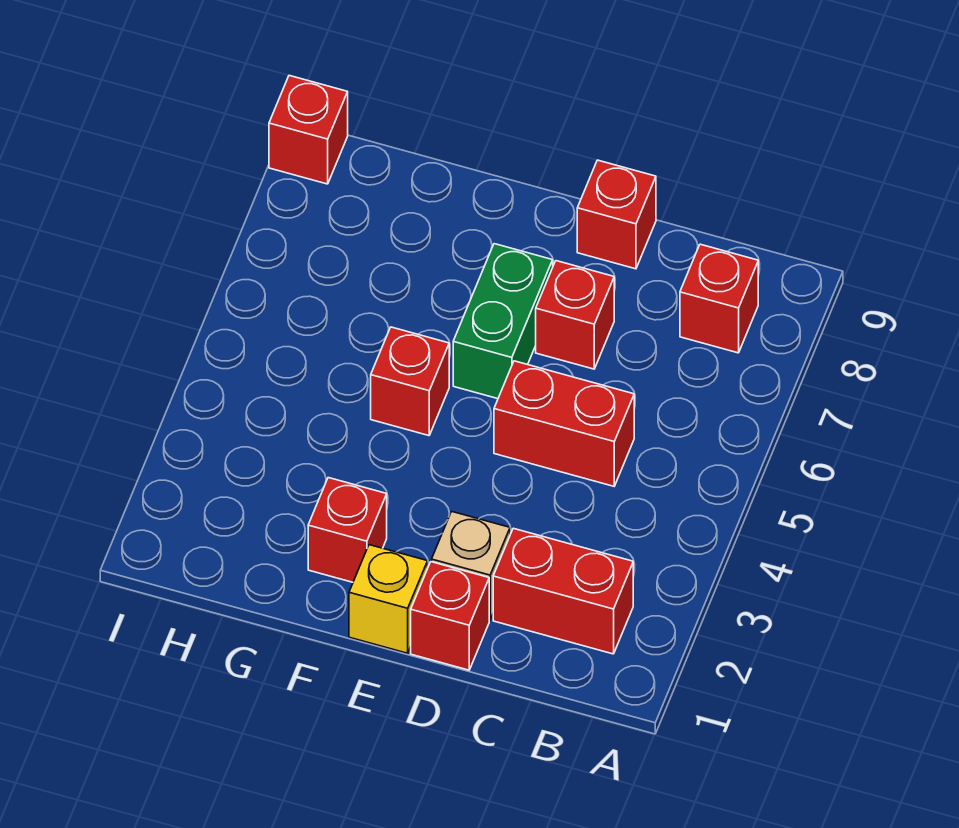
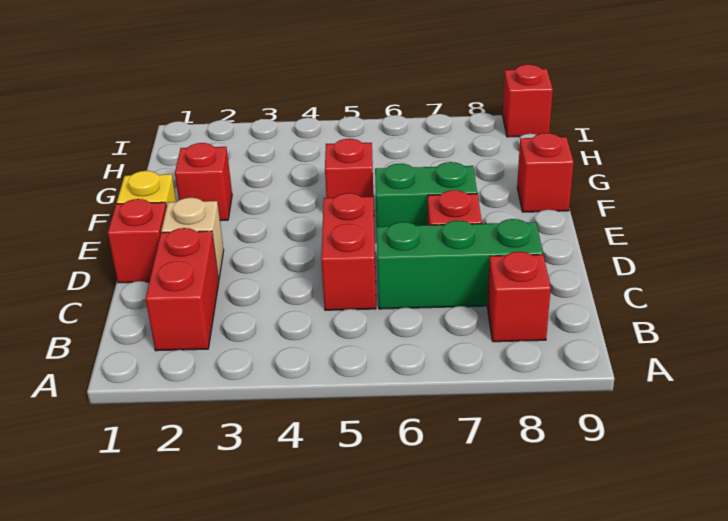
none -> green brick C6:C8 level 1
red brick D9 level 1 -> red brick F9 level 1

